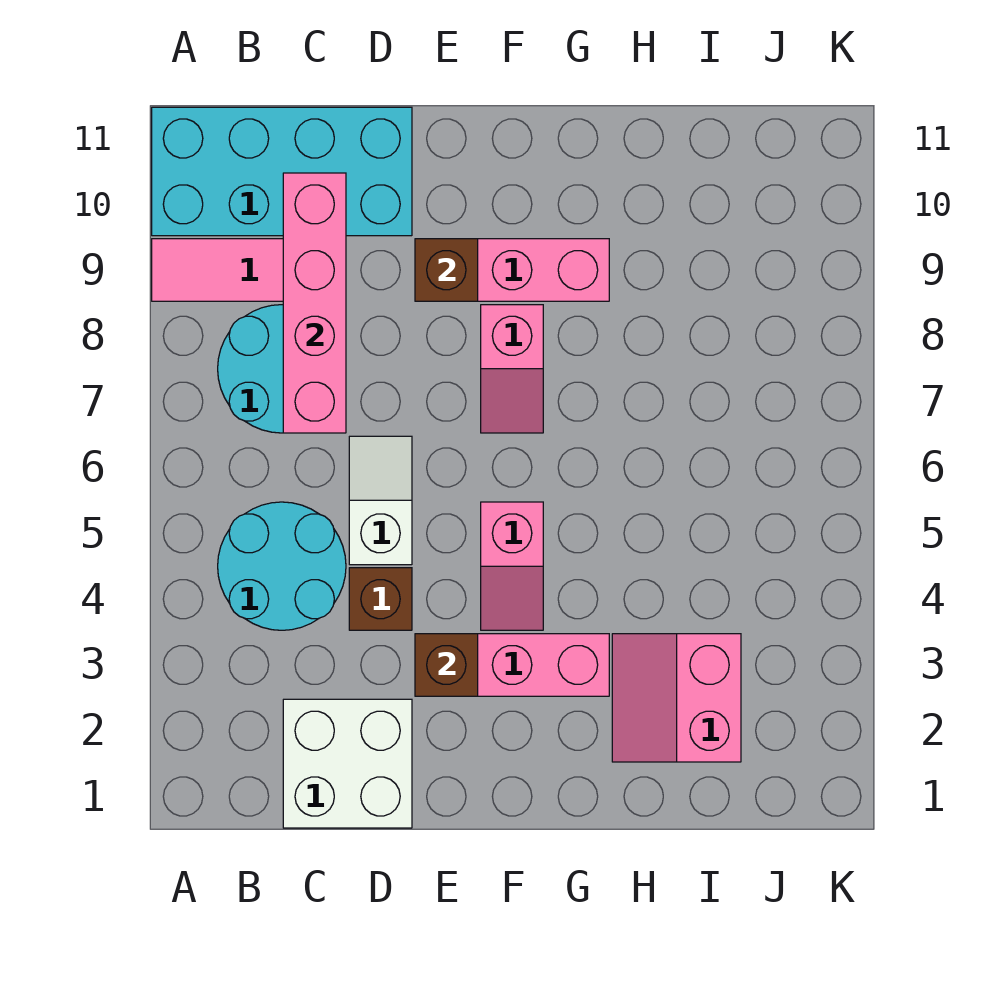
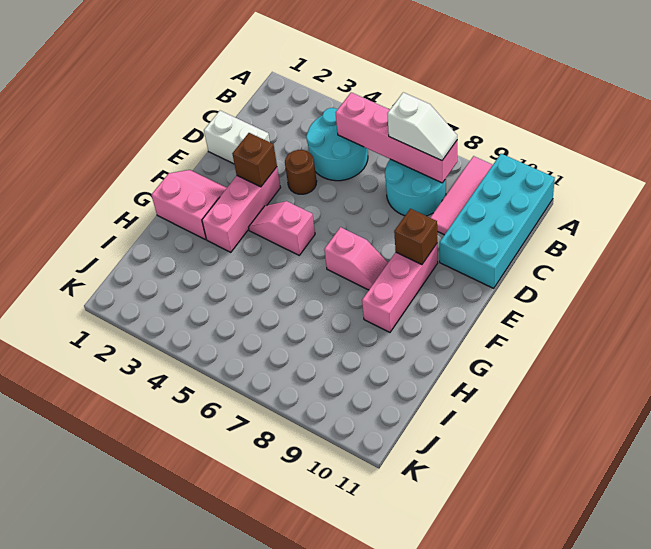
white brick C1:D2 level 1 -> white brick D1:D2 level 1
pink brick C7:C10 level 2 -> pink brick B5:B8 level 2
brown brick D4 level 1 -> brown round brick D4 level 1
white slope D5:D6 level 1 top 5 -> white slope B7:B8 level 3 top 7
pink slope F7:F8 level 1 top 8 -> pink slope F7:F8 level 1 top 7
pink slope H2:I3 level 1 top I -> pink slope F1:G2 level 1 top G

